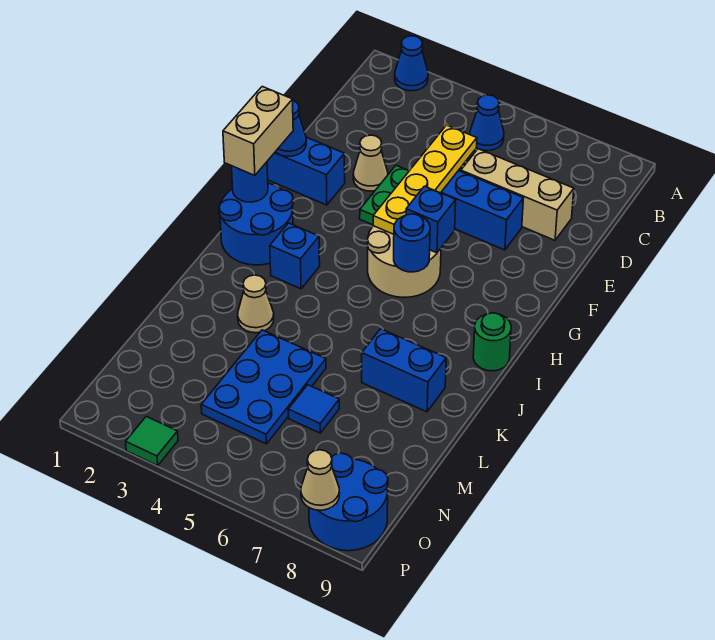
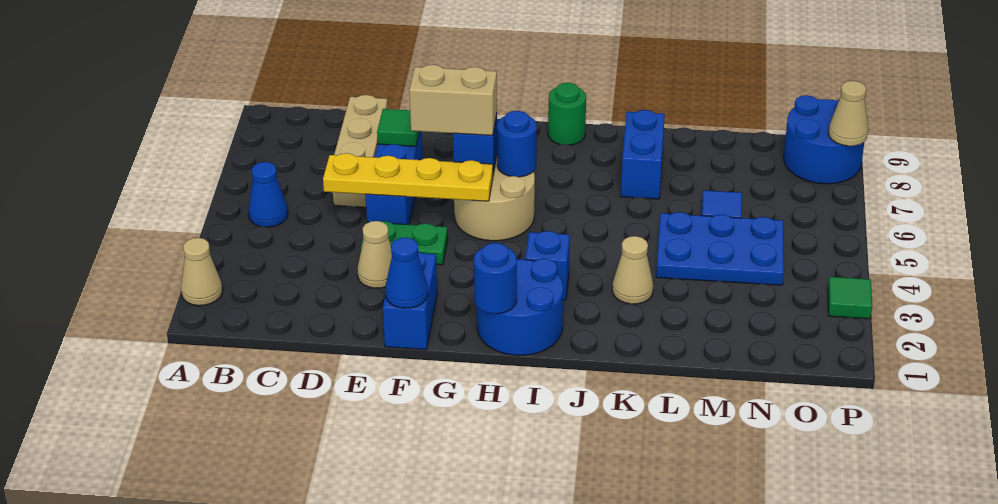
blue cone A2 level 1 -> tan cone A2 level 1
none -> green tile E7 level 2
tan brick G1:H1 level 3 -> tan brick F6:G6 level 3

